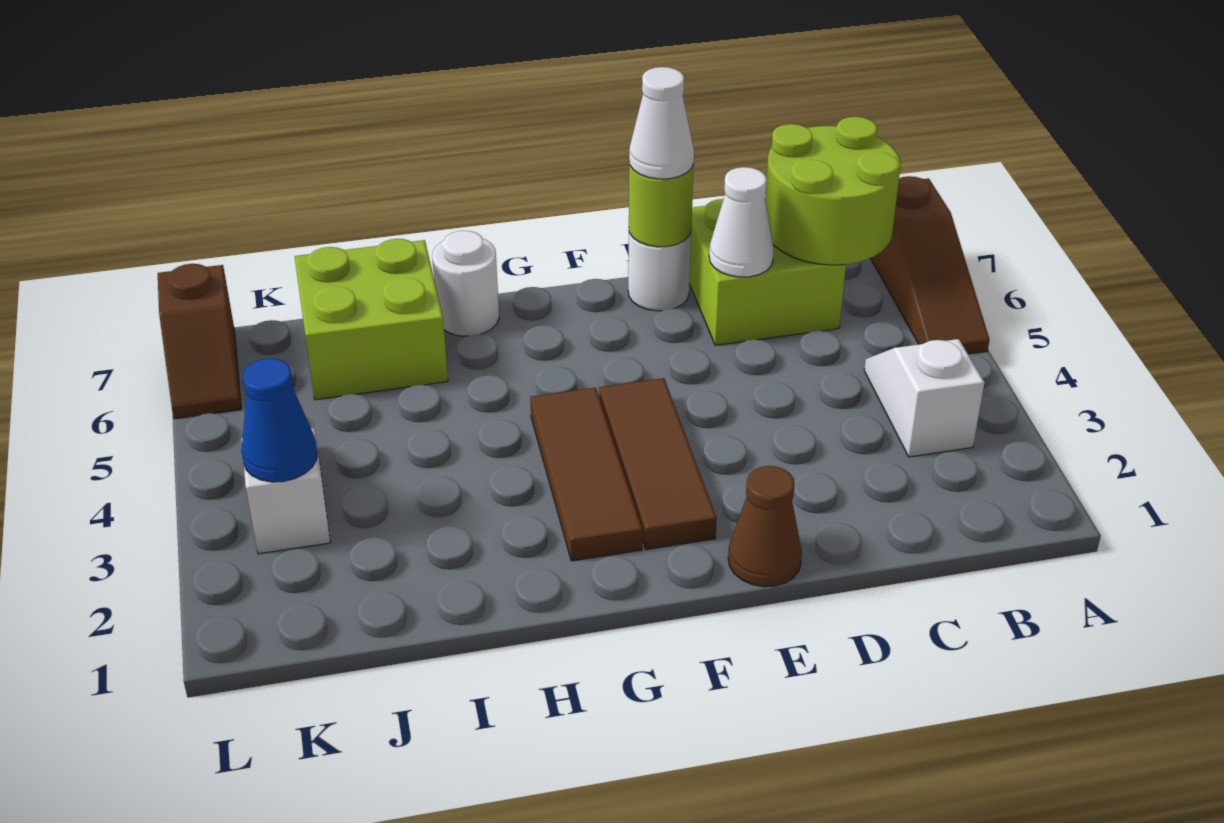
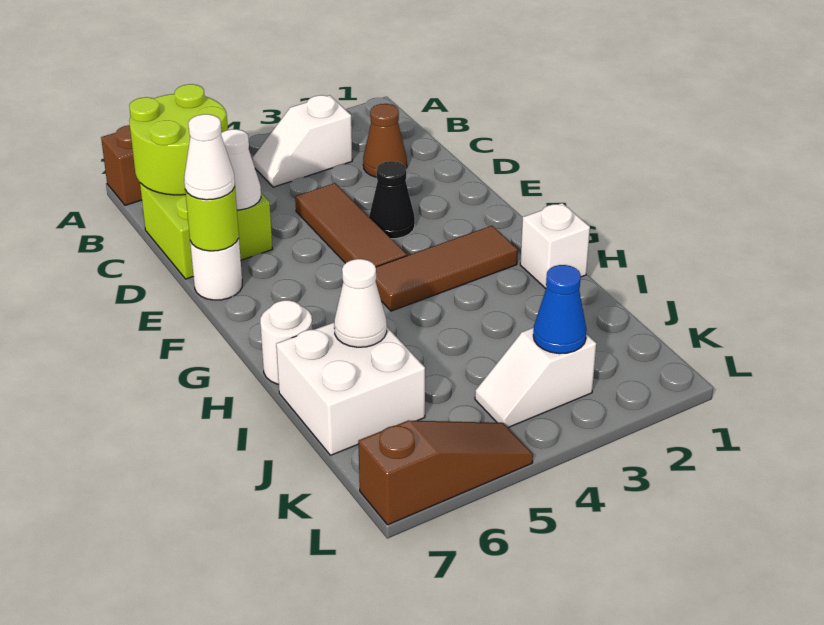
brown cone E1 level 1 -> brown cone C2 level 1
none -> black cone E3 level 1
brown tile F2:F4 level 1 -> brown tile D4:F4 level 1
none -> white brick H1 level 1
lime brick I6:J7 level 1 -> white brick I6:J7 level 1
none -> white cone I6 level 2
brown slope L6:L7 level 1 top 7 -> brown slope L5:L7 level 1 top 7

